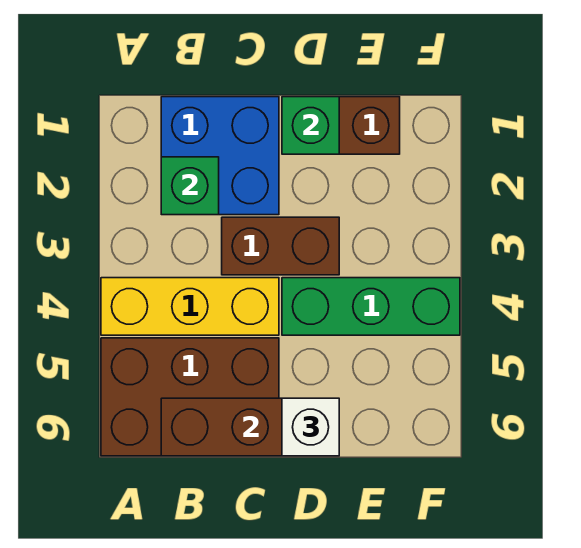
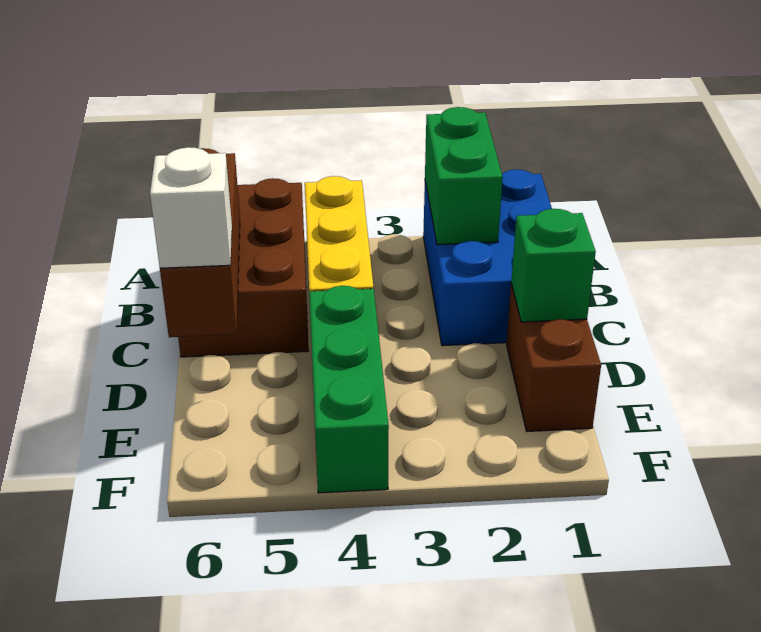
blue brick B1:C2 level 1 -> blue brick A1:C2 level 1
green brick B2 level 2 -> green brick A2:B2 level 2
brown brick C3:D3 level 1 -> none

